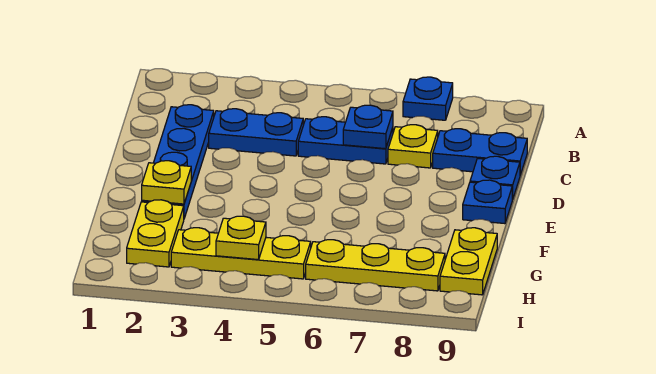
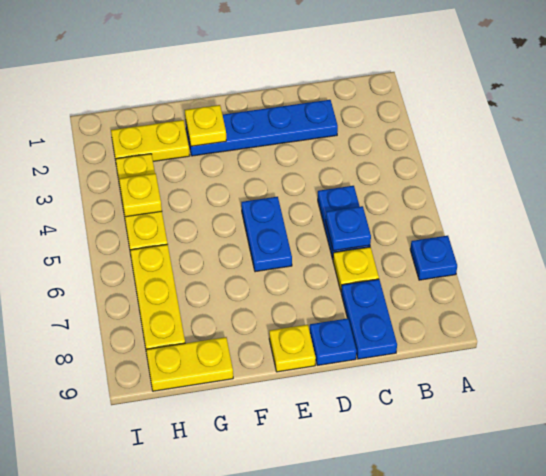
blue plate C3:C4 level 1 -> blue plate E5:E6 level 1
blue plate E9 level 1 -> yellow plate E9 level 1

